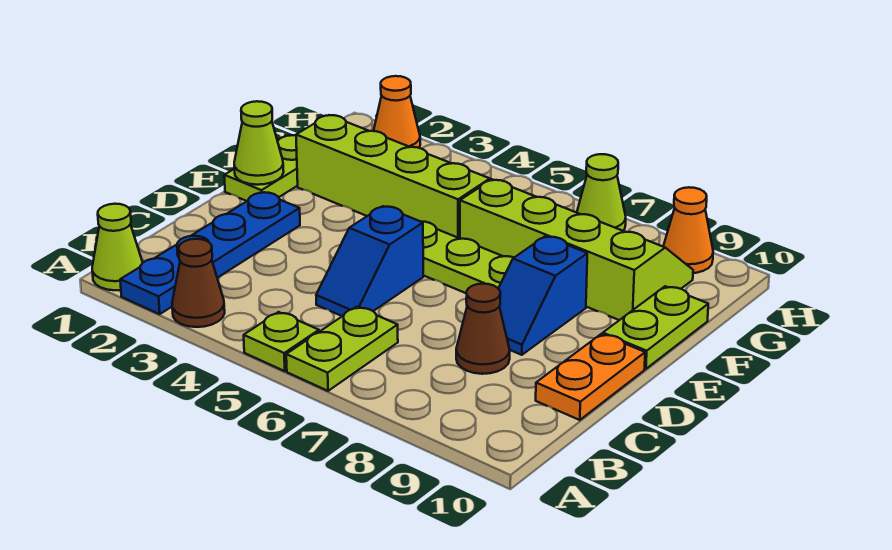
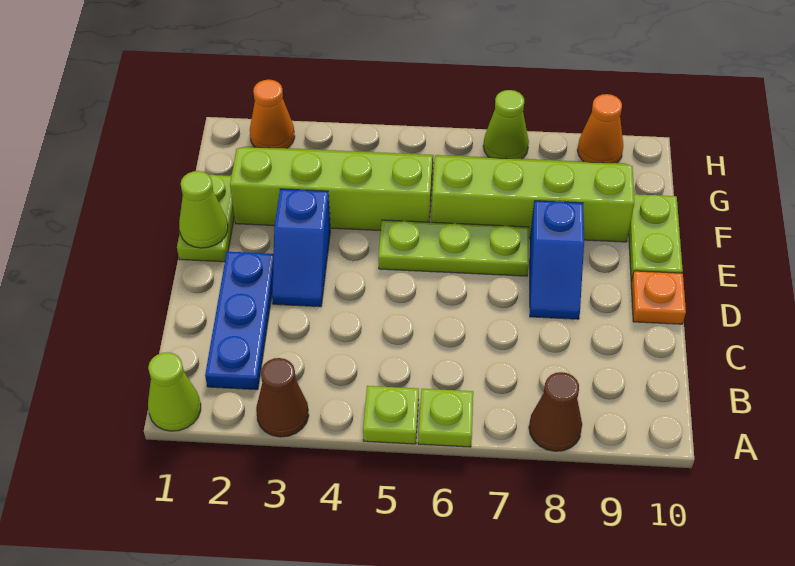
blue plate A2:D2 level 1 -> blue plate B2:D2 level 1
lime plate A6:B6 level 1 -> lime plate A6 level 1
blue slope C5:D5 level 1 top D -> blue slope D3:E3 level 1 top E
brown cone C8 level 1 -> brown cone A8 level 1
orange plate C10:D10 level 1 -> orange plate D10 level 1

